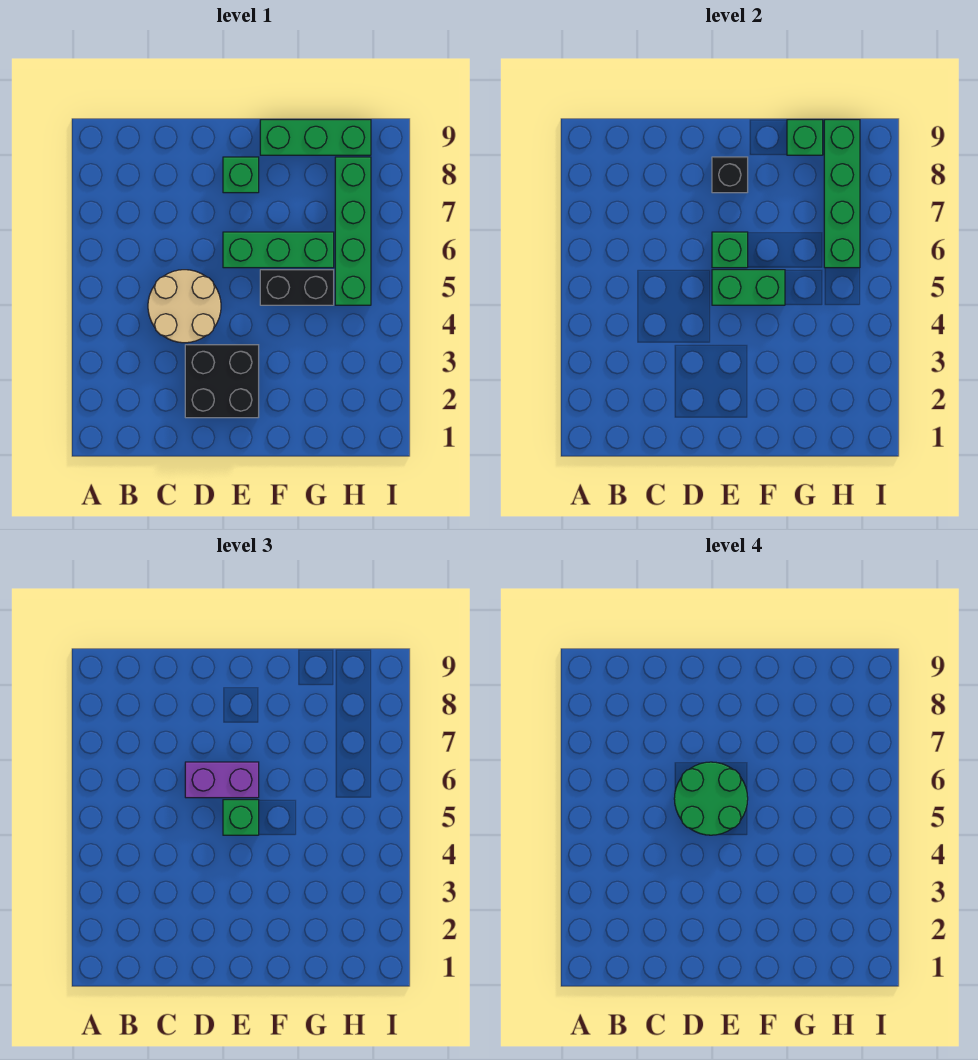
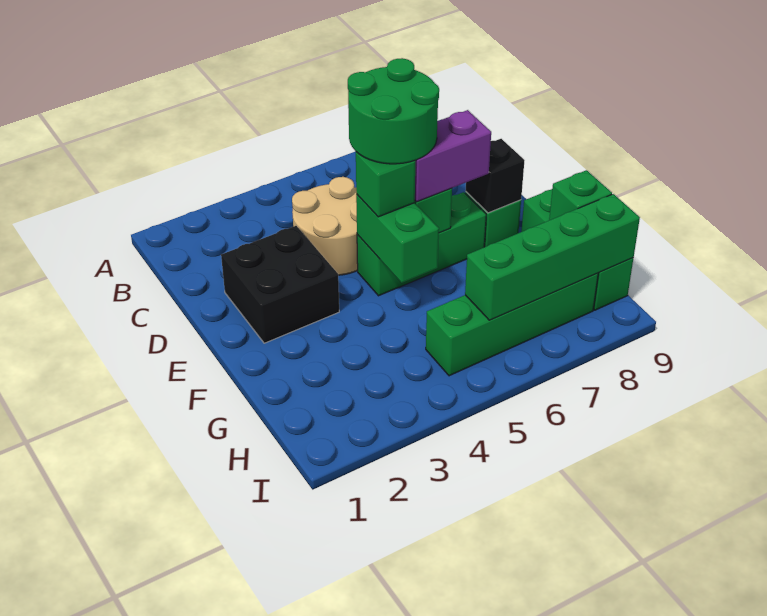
purple brick D6:E6 level 3 -> purple brick E6:E7 level 3
green brick E6:G6 level 1 -> green brick E5:E7 level 1
black brick F5:G5 level 1 -> none

